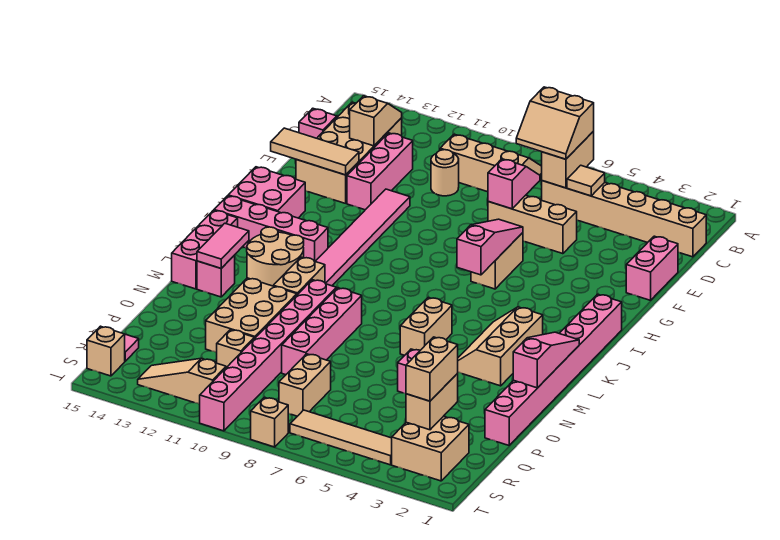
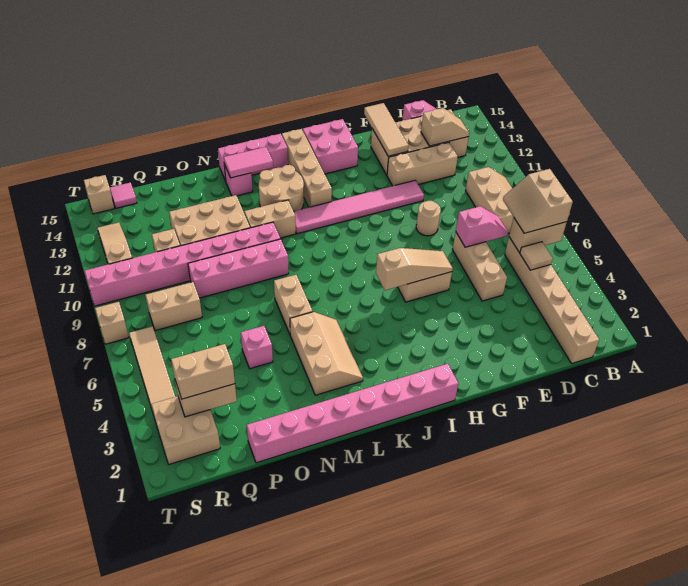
tan round brick D10 level 1 -> tan round brick F9 level 1
pink brick D12:F12 level 1 -> tan brick D12:F12 level 1
pink brick E1:F1 level 1 -> none
pink slope G6:I6 level 2 top I -> tan slope G6:I6 level 2 top I
pink brick J12:J15 level 1 -> tan brick J12:J15 level 1
tan slope K3:M4 level 1 top 3 -> tan slope L3:M5 level 1 top M
pink slope L1:N1 level 2 top N -> none
tan brick L6:M6 level 1 -> tan brick M6:M7 level 1

